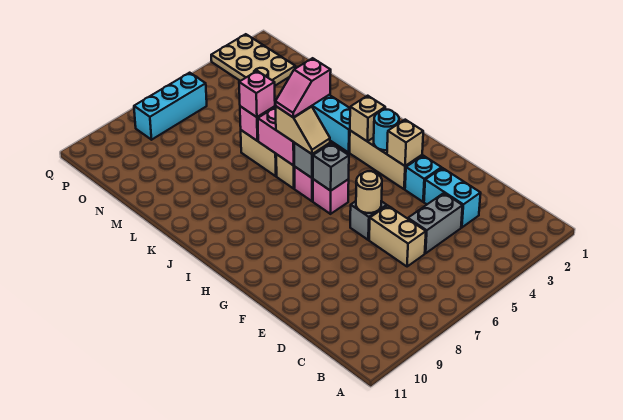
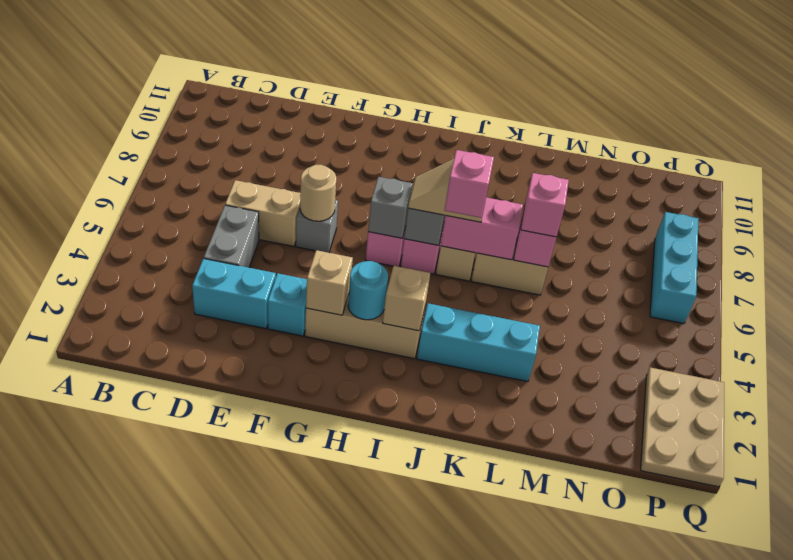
tan plate O2:Q3 level 1 -> tan plate P1:Q3 level 1

